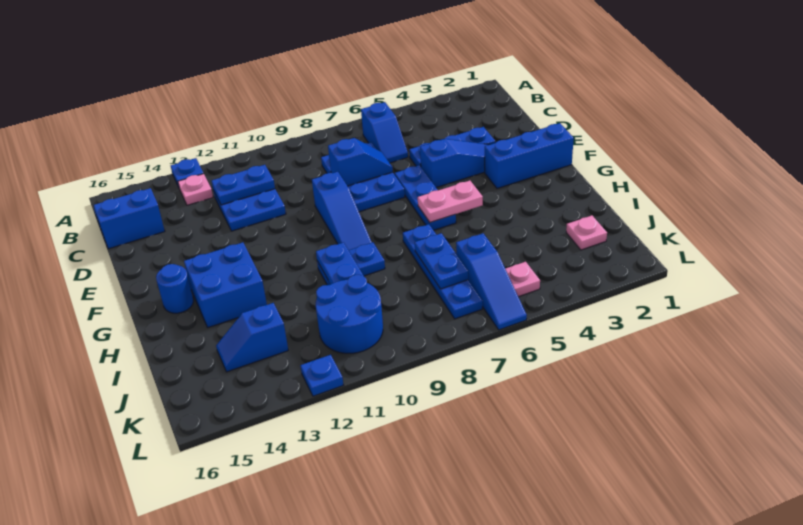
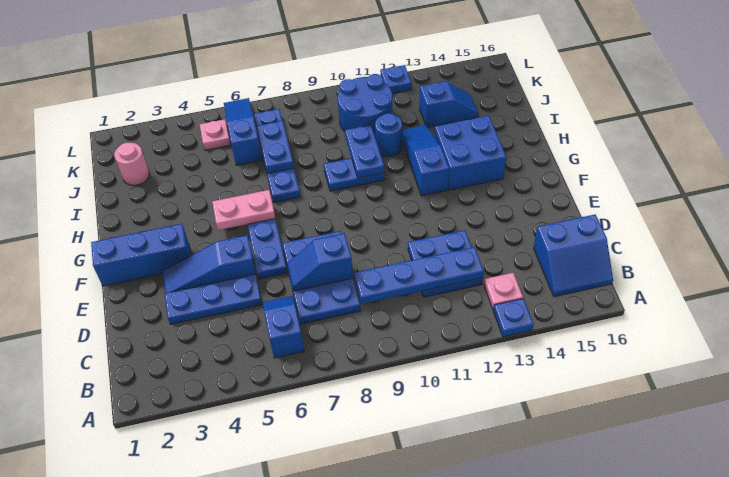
blue plate C11:C12 level 2 -> blue plate C9:C12 level 2
blue slope E9:G9 level 1 top E -> blue slope G12:I12 level 1 top G
blue round brick G15 level 1 -> blue round brick I11 level 1
pink plate J2 level 1 -> pink round brick J2 level 1

